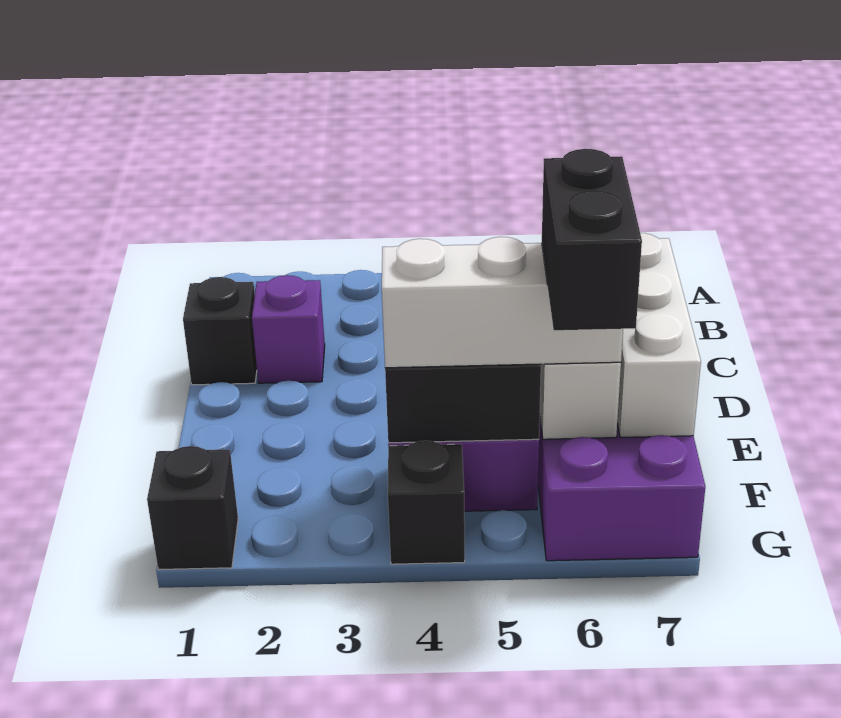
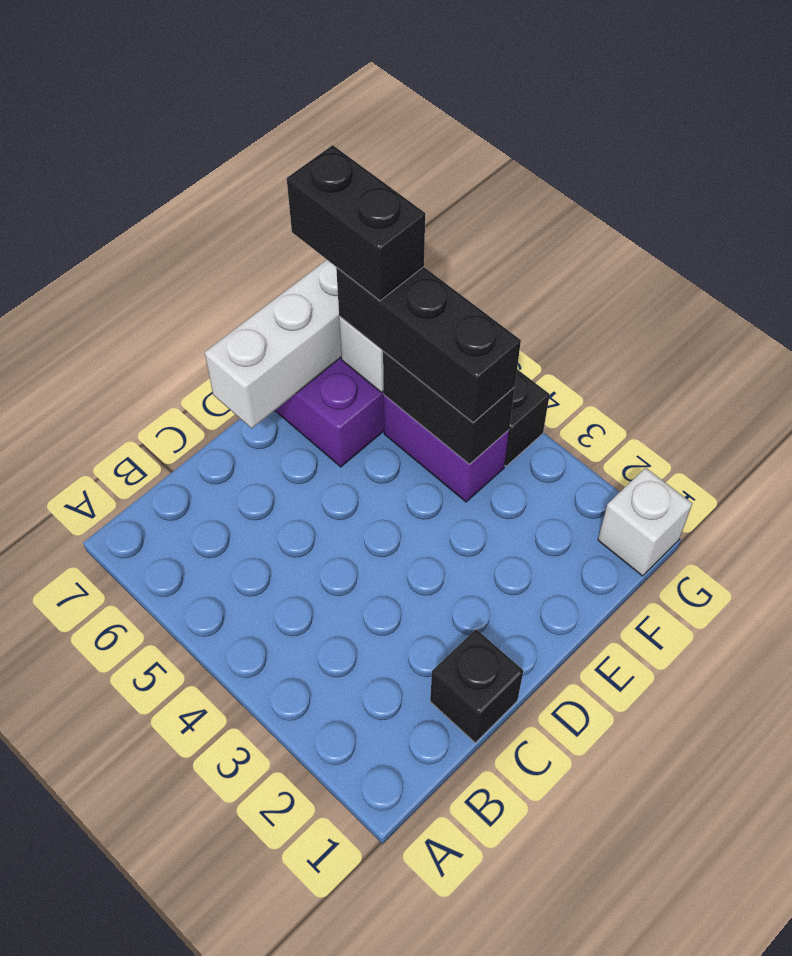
purple brick C2 level 1 -> none
white brick F4:F6 level 3 -> black brick F4:F6 level 3
black brick F6:G6 level 4 -> black brick F6:F7 level 4
black brick G1 level 1 -> white brick G1 level 1

